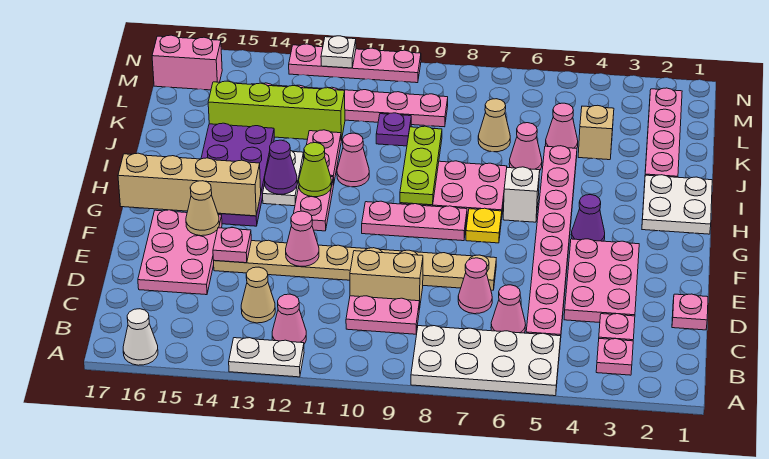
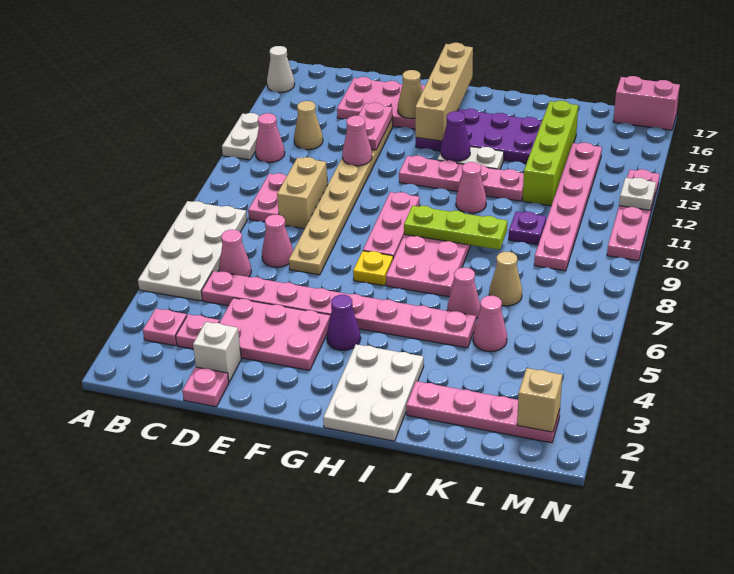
pink plate E14 level 2 -> pink plate E13:E14 level 2
white plate H1:I2 level 1 -> white plate H1:I3 level 1
white brick H6 level 1 -> white brick D2 level 1
lime cone H12 level 2 -> none
tan brick K4 level 1 -> tan brick M2 level 2
pink brick M16:M17 level 1 -> pink brick M17:N17 level 1

